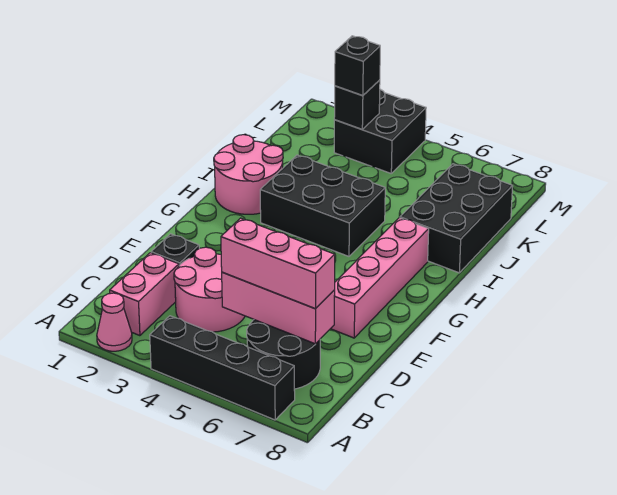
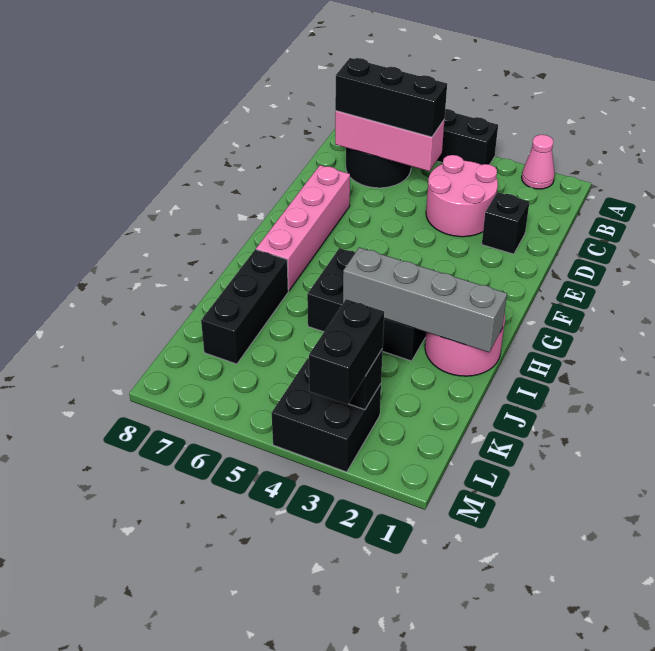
pink brick B2:C2 level 1 -> none
pink brick C5:C7 level 3 -> black brick C5:C7 level 3
none -> grey brick I1:I4 level 2
black brick I7:K8 level 1 -> black brick I7:K7 level 1
black brick L3 level 3 -> black brick L3:M3 level 3

